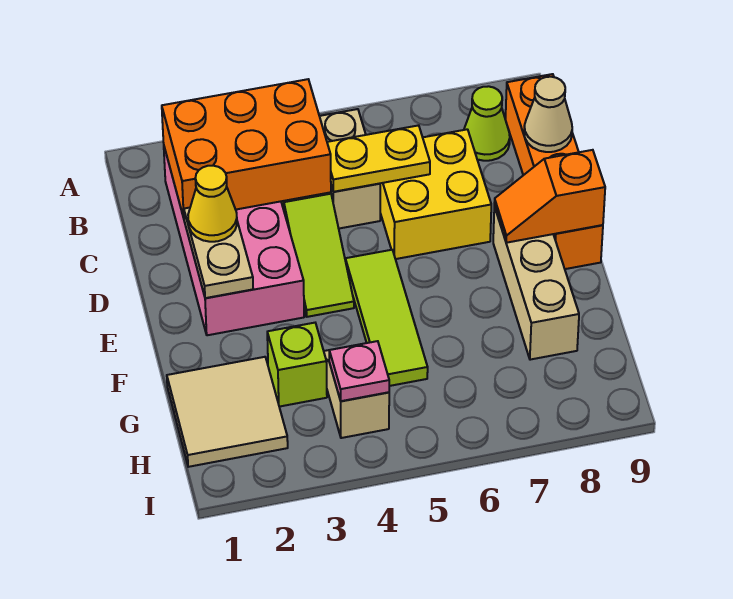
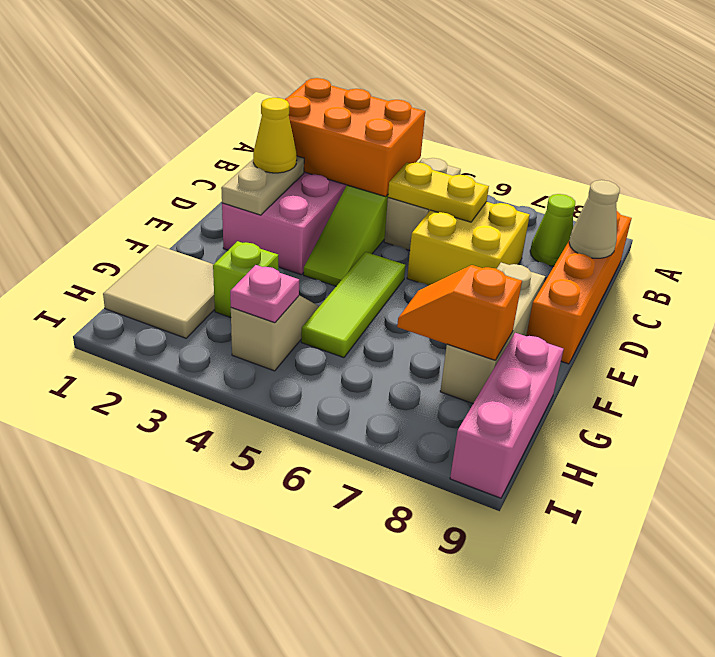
orange slope E8:E9 level 2 top 9 -> orange slope G7:G8 level 2 top 8
none -> pink brick G9:I9 level 1

